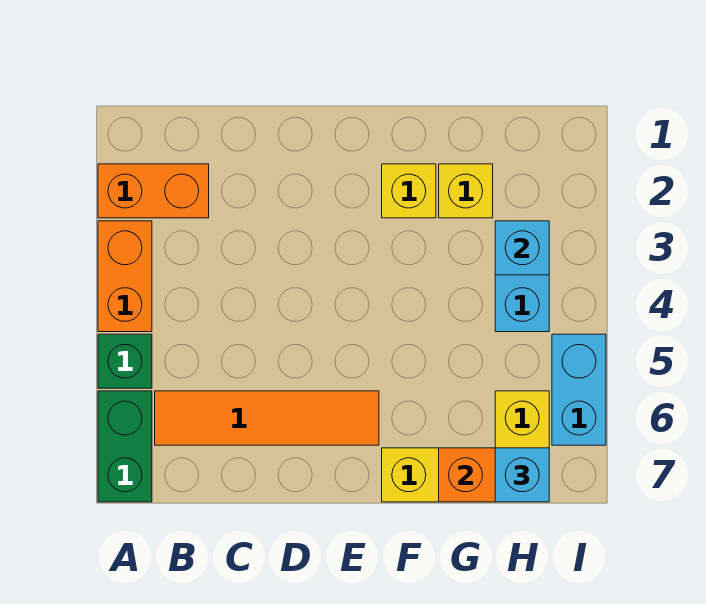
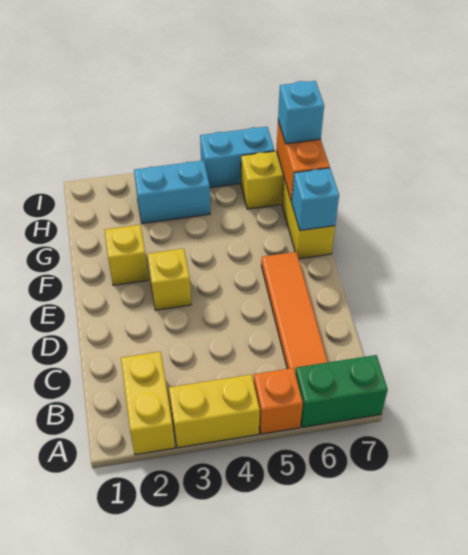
orange brick A2:B2 level 1 -> yellow brick A2:B2 level 1
orange brick A3:A4 level 1 -> yellow brick A3:A4 level 1
green brick A5 level 1 -> orange brick A5 level 1
yellow brick G2 level 1 -> yellow brick E3 level 1
cyan brick H3 level 2 -> cyan brick F7 level 2

